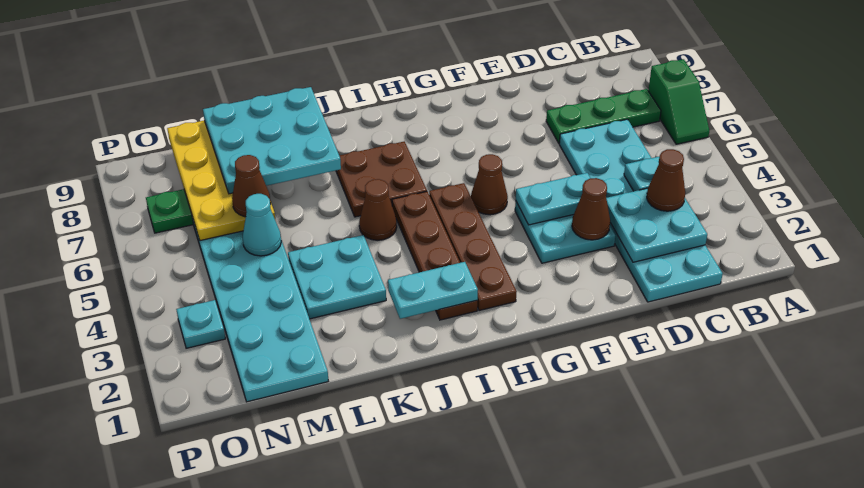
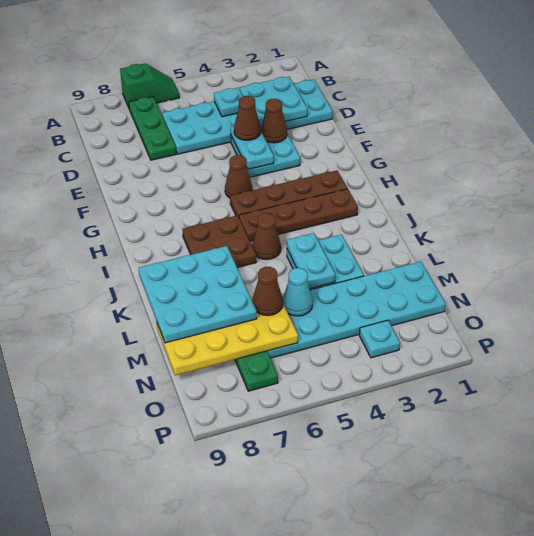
brown cone C3 level 3 -> brown cone E4 level 3
cyan plate I2:J2 level 2 -> cyan plate K4:L4 level 2

